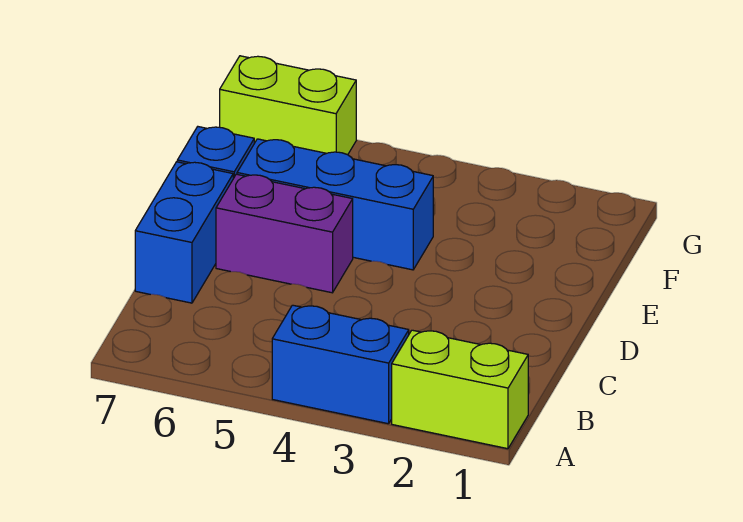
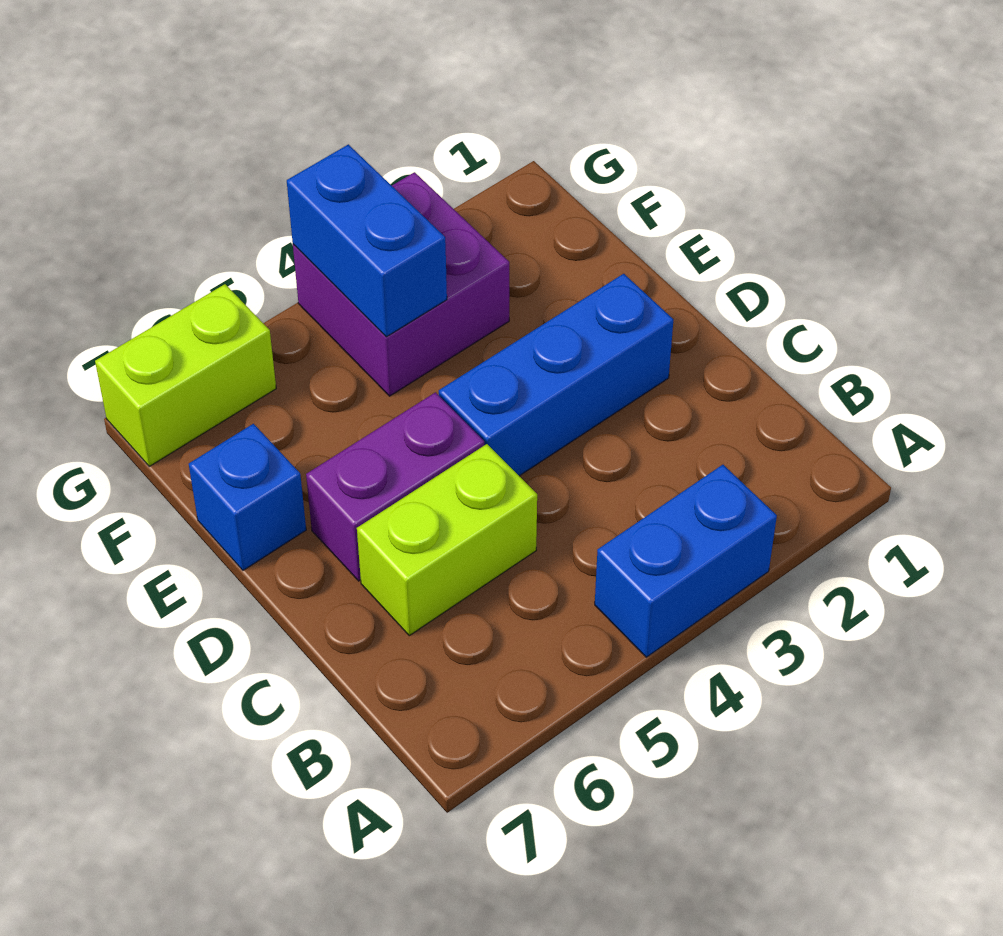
lime brick A1:A2 level 1 -> lime brick C5:C6 level 1
blue brick C7:D7 level 1 -> blue brick F4:G4 level 2
blue brick E4:E6 level 1 -> blue brick D2:D4 level 1
none -> purple brick F3:G4 level 1

